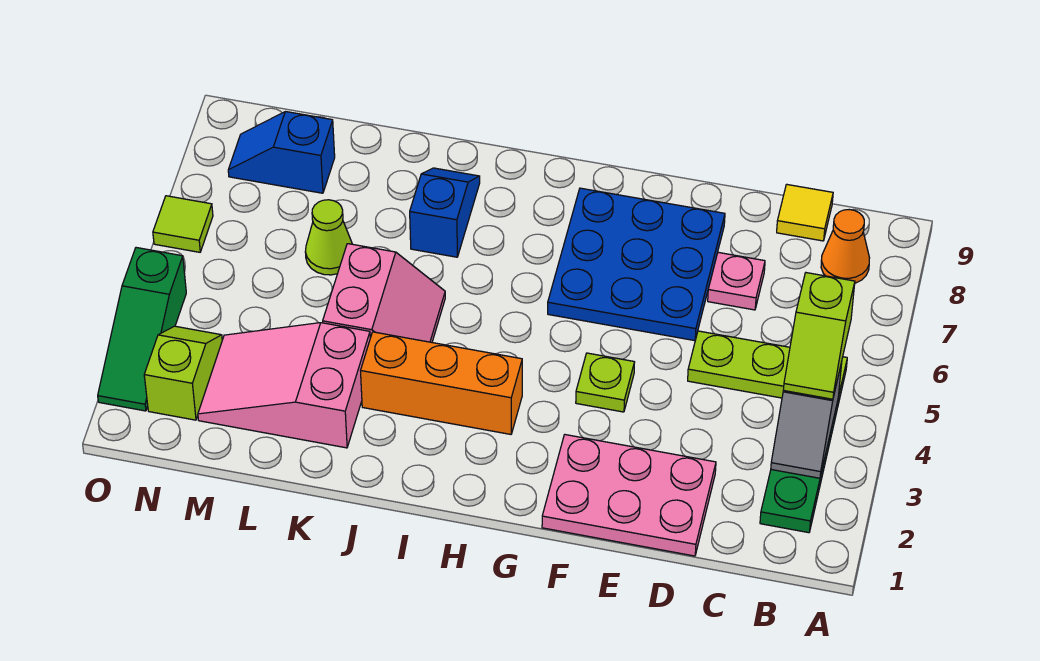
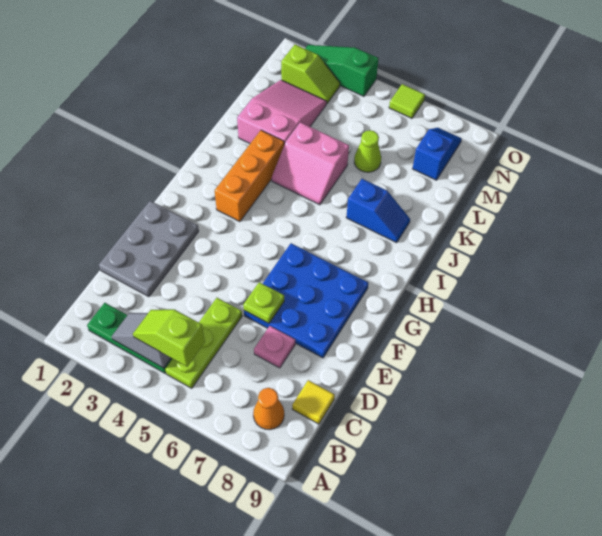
pink plate D1:F2 level 1 -> grey plate D1:F2 level 1
lime plate F4 level 1 -> lime plate E6 level 2

